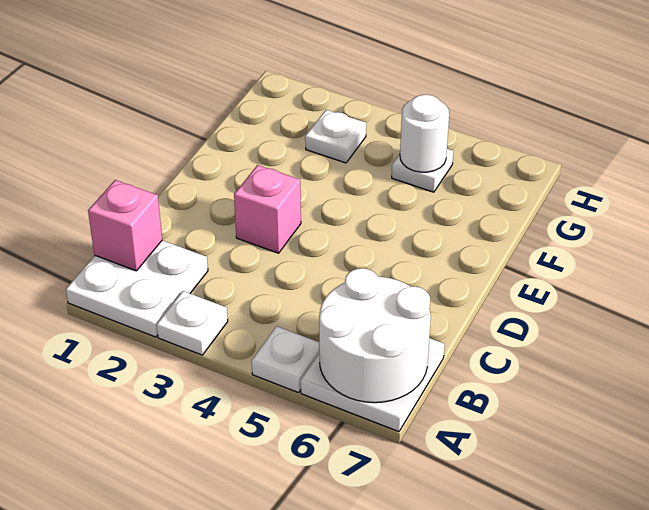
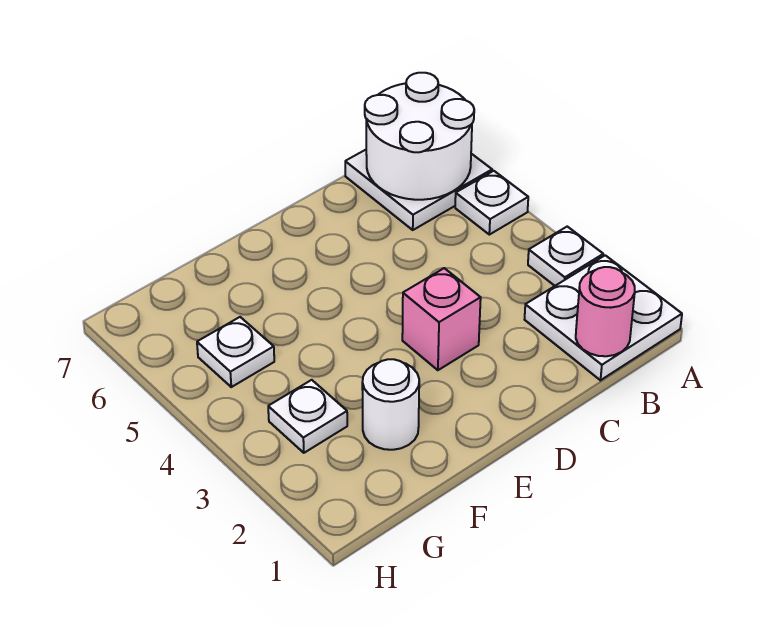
pink brick B1 level 2 -> pink round brick B1 level 2
white round brick G5 level 2 -> white round brick F2 level 1

